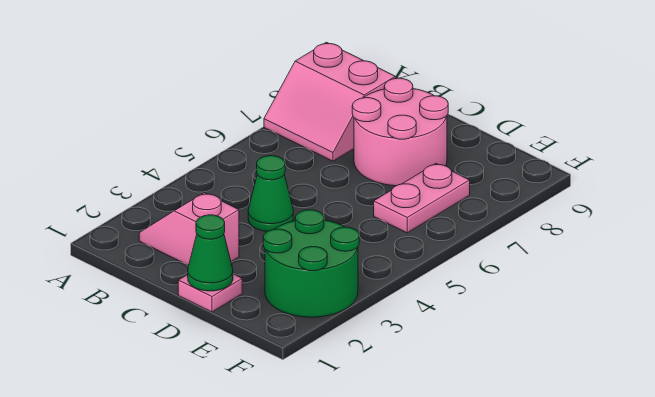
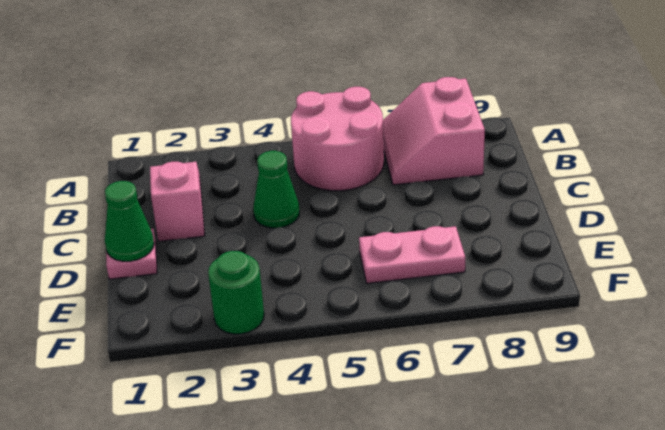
pink round brick C7:D8 level 1 -> pink round brick A5:B6 level 1
green round brick E2:F3 level 1 -> green round brick F3 level 1

